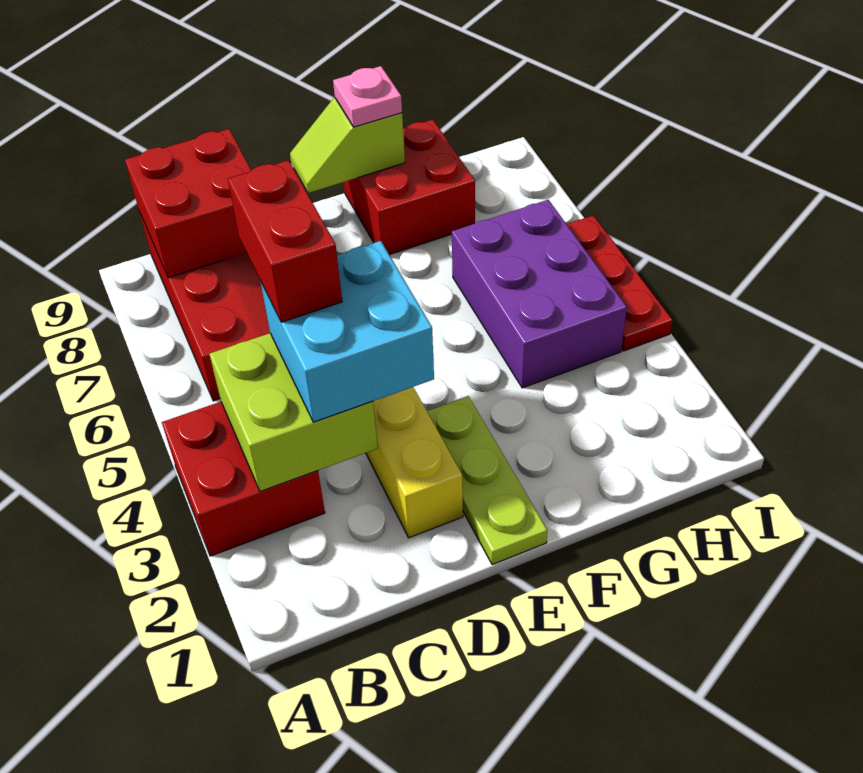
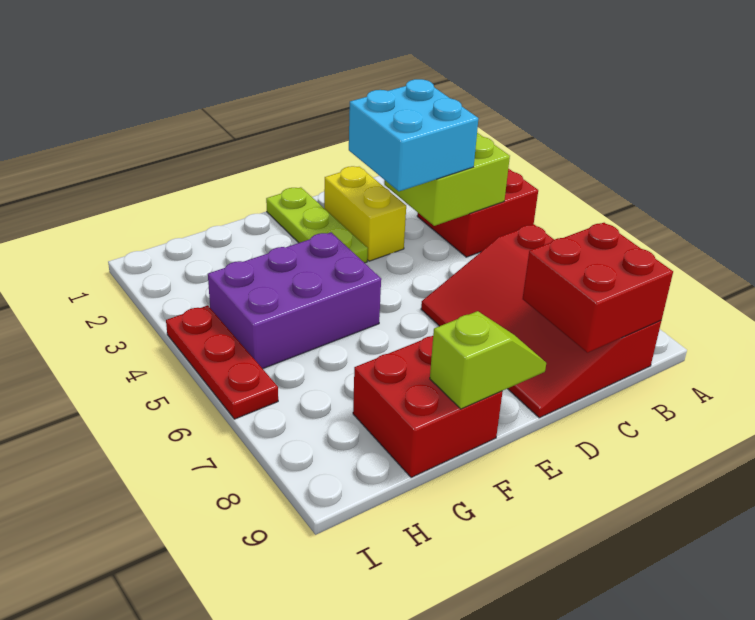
red brick C4:C5 level 4 -> none
pink plate F9 level 3 -> none
purple brick G4:H6 level 1 -> purple brick F4:H5 level 1

